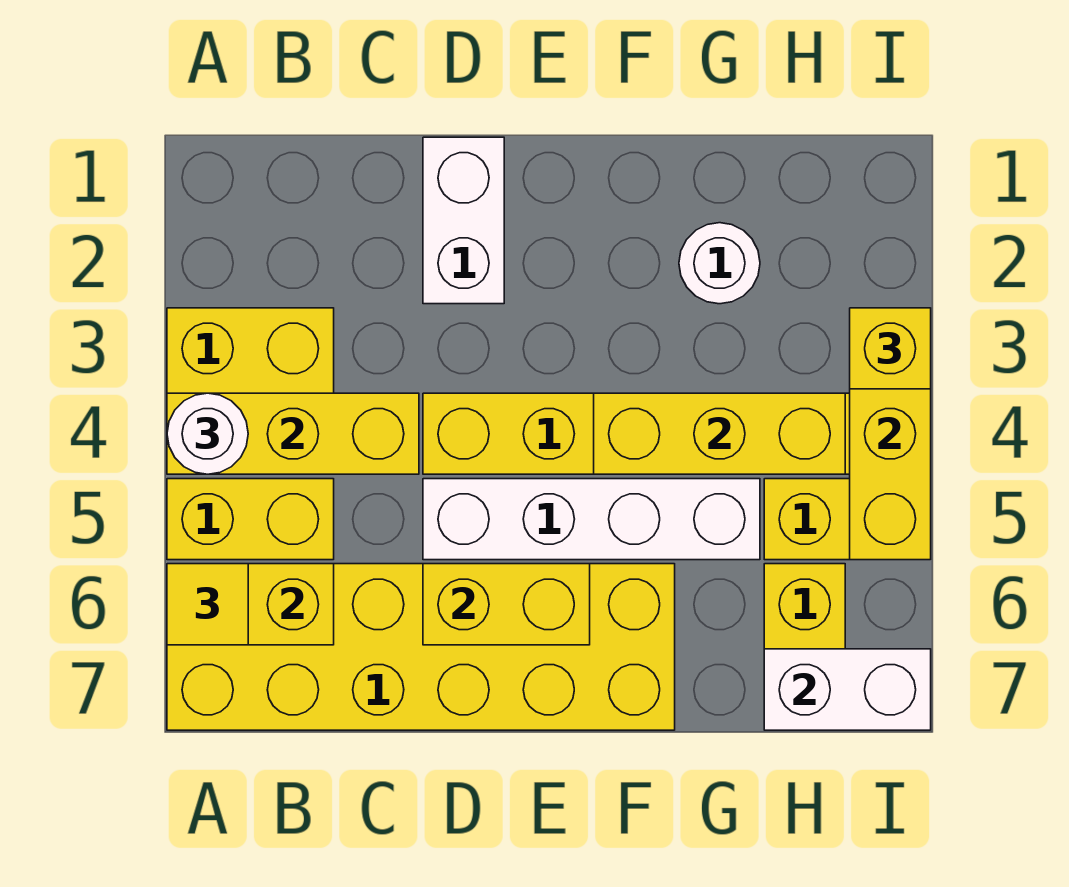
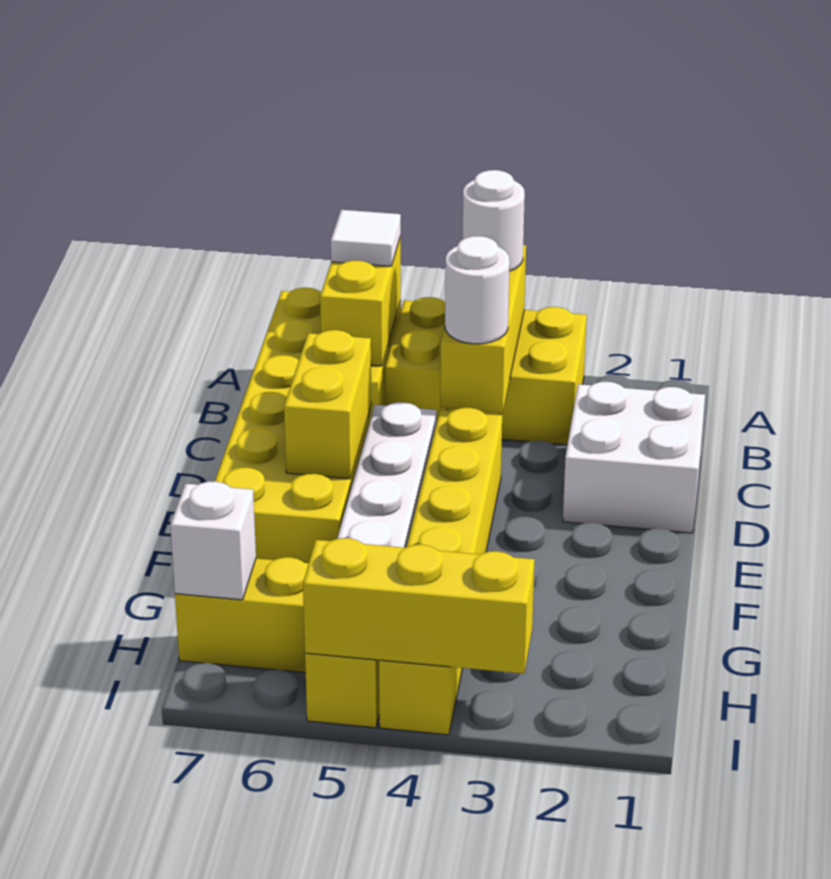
yellow tile A6 level 3 -> white tile A6 level 3
white brick D1:D2 level 1 -> white brick C1:D2 level 1
yellow brick F4:H4 level 2 -> none
white round brick G2 level 1 -> white round brick C4 level 3
white brick H7:I7 level 2 -> white brick H7 level 2
yellow brick I3 level 3 -> none

